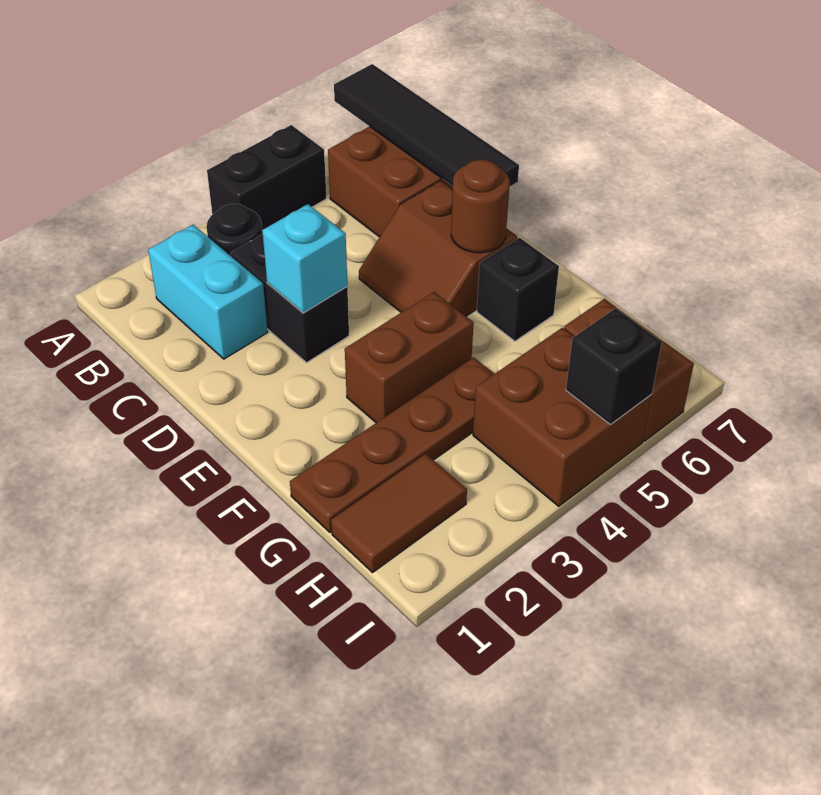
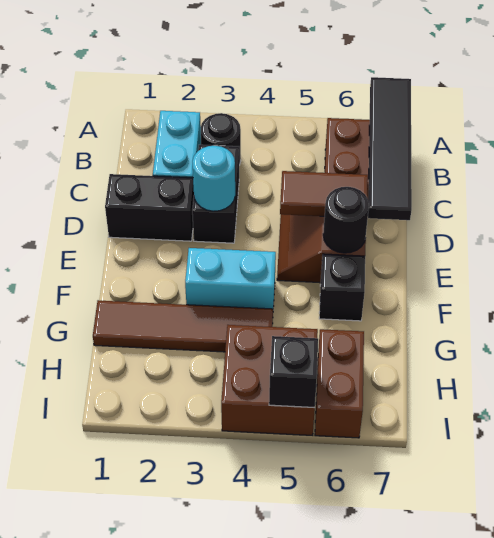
black brick A4:A5 level 1 -> black brick D1:D2 level 1
cyan brick D3 level 2 -> cyan round brick D3 level 2
brown round brick E6 level 2 -> black round brick E6 level 2
brown brick F3:F4 level 1 -> cyan brick F3:F4 level 1
brown plate G1:G4 level 1 -> brown tile G1:G4 level 1
brown tile H1:H2 level 1 -> brown tile D5:D6 level 2

